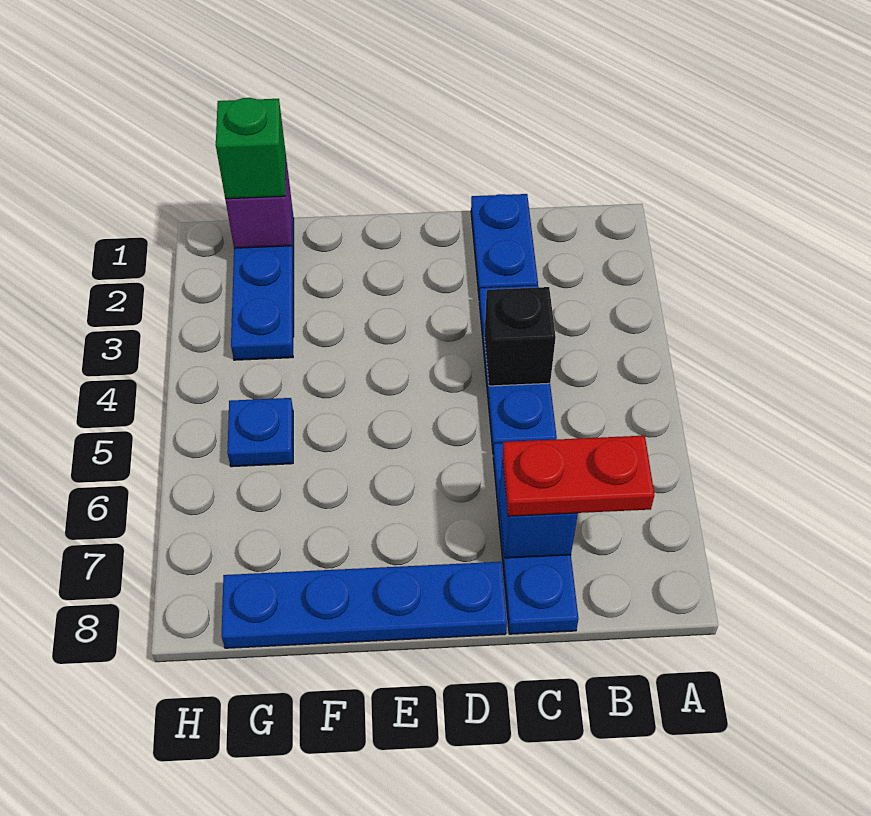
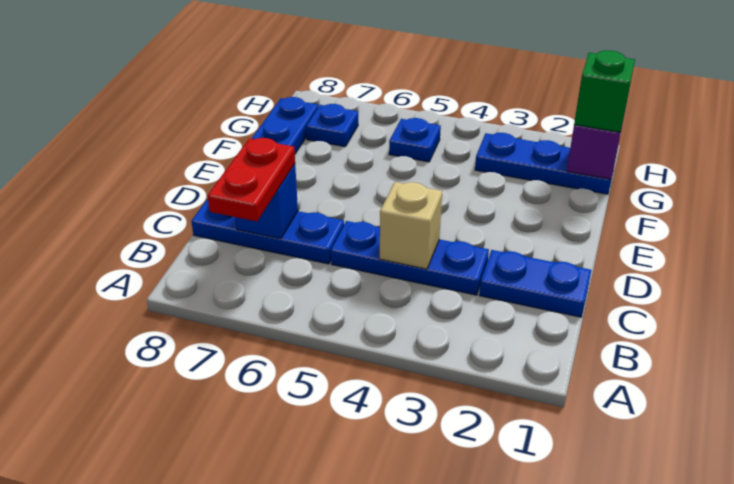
black brick C4 level 2 -> tan brick C4 level 2
none -> blue plate G7 level 1

